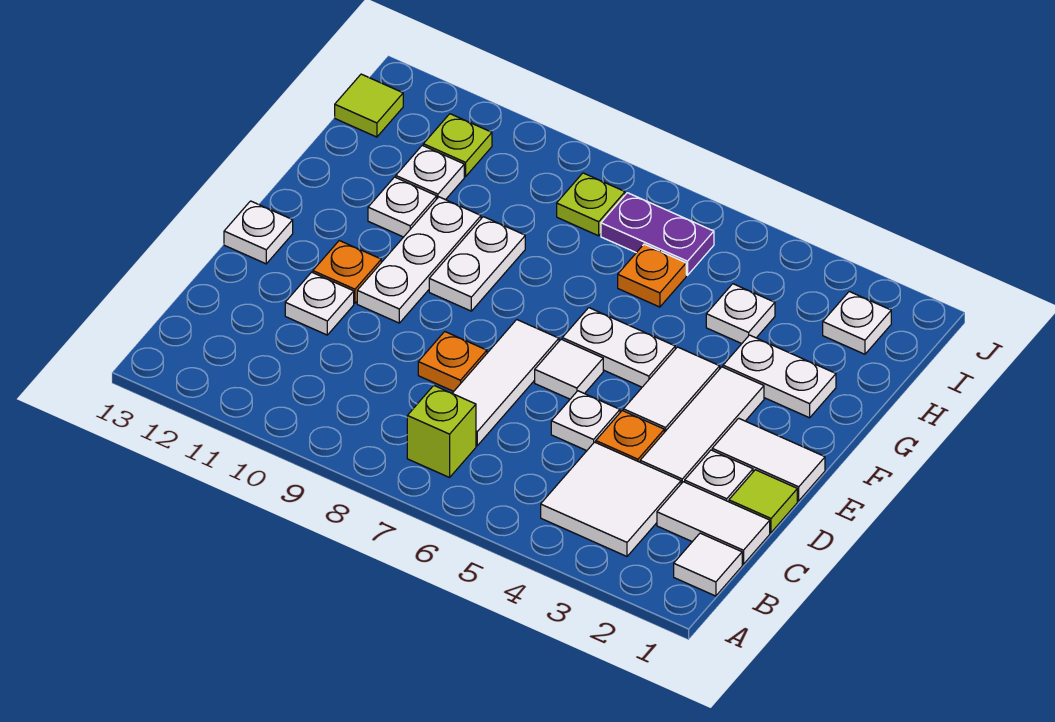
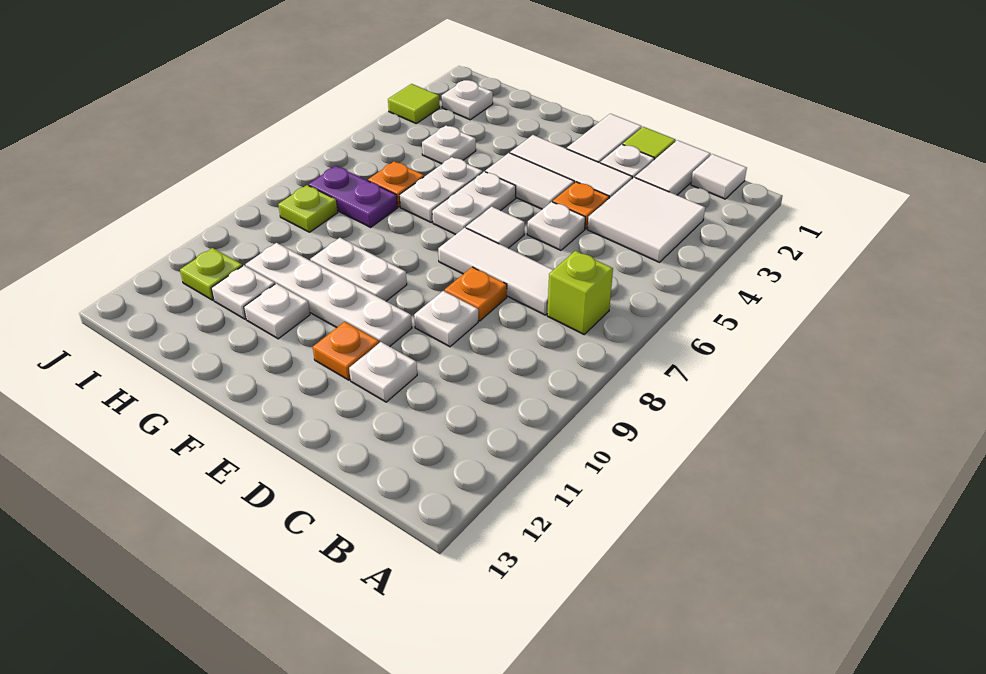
white plate E10:G10 level 1 -> white plate E10:H10 level 1
white plate E13 level 1 -> white plate D9 level 1
white plate G2:G3 level 1 -> white plate G5:G6 level 1
purple plate I6:I7 level 1 -> purple plate H7:I7 level 1
lime tile I13 level 1 -> lime tile J3 level 1

